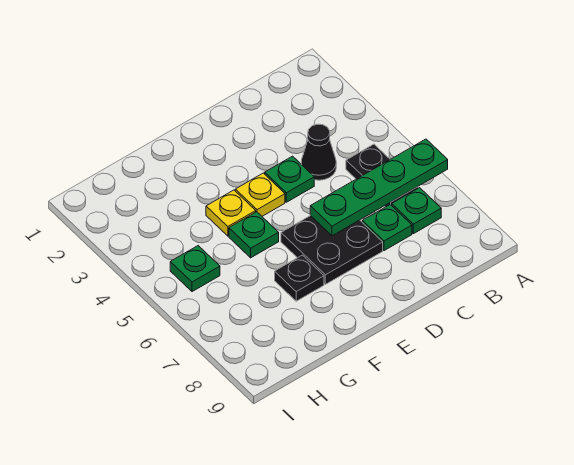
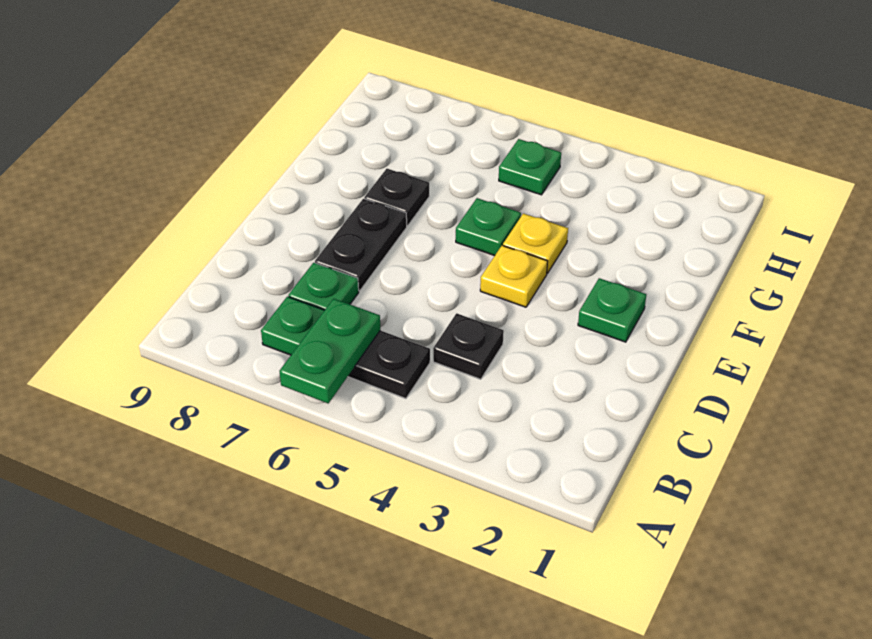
green plate A6:D6 level 2 -> green plate A6:B6 level 2
black cone C4 level 1 -> black plate C4 level 1
green plate D4 level 1 -> green plate E2 level 1
black plate D6:E7 level 1 -> black plate D7:E7 level 1

